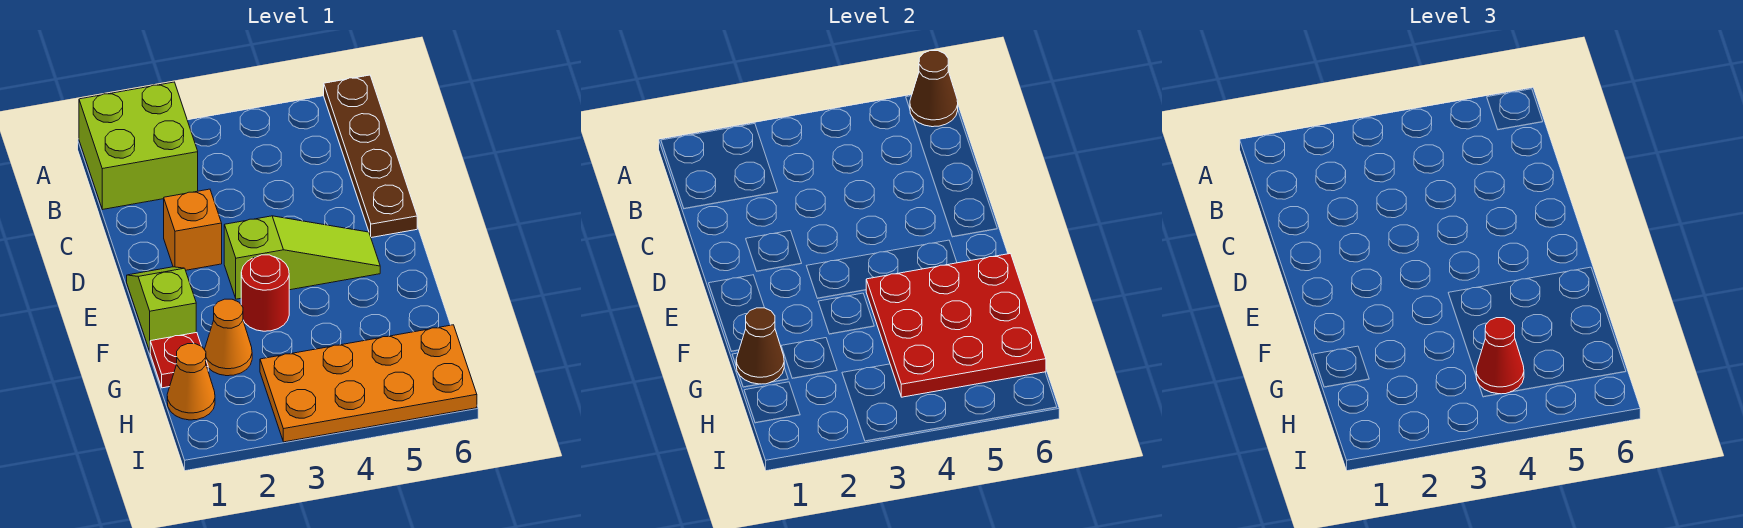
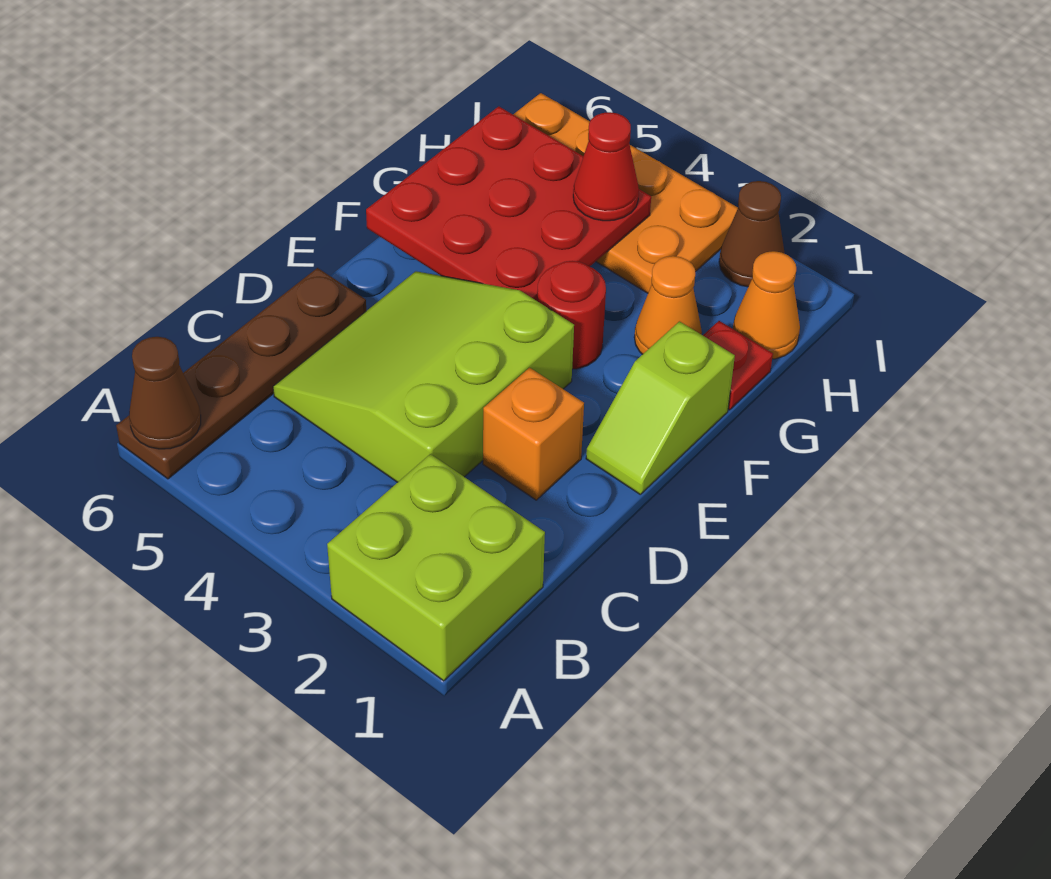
lime slope E3:E5 level 1 top 3 -> lime slope C3:E5 level 1 top 3
brown cone G1 level 2 -> brown cone I2 level 1

